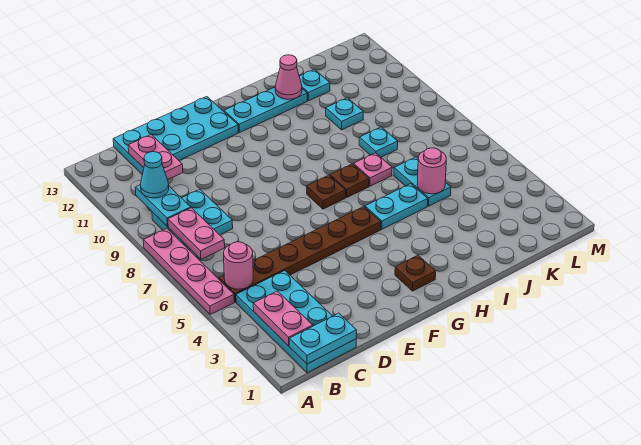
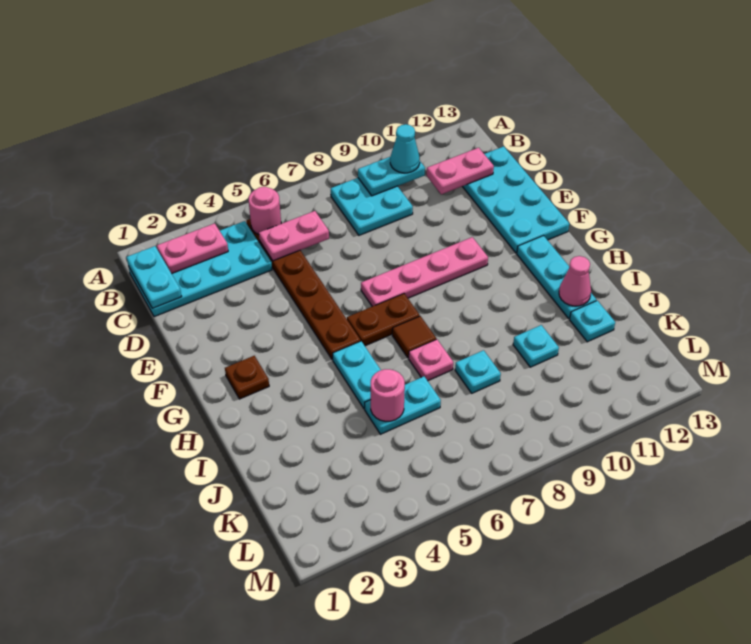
pink plate A5:A8 level 1 -> pink plate F7:F10 level 1
pink plate B7:B8 level 2 -> pink plate C5:C6 level 2
brown plate G7 level 1 -> brown plate G6:G7 level 1
brown plate H7 level 1 -> brown tile H7 level 1

